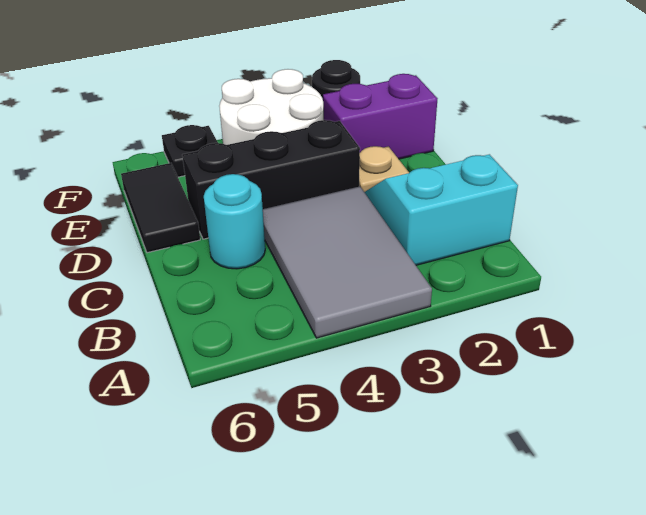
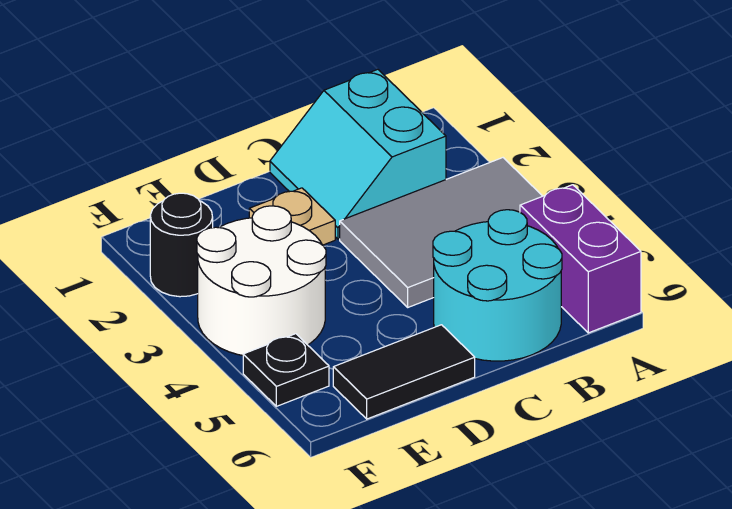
cyan round brick C5 level 1 -> cyan round brick B5:C6 level 1
black brick D3:D5 level 1 -> none
purple brick E1:E2 level 1 -> purple brick A5:A6 level 1

